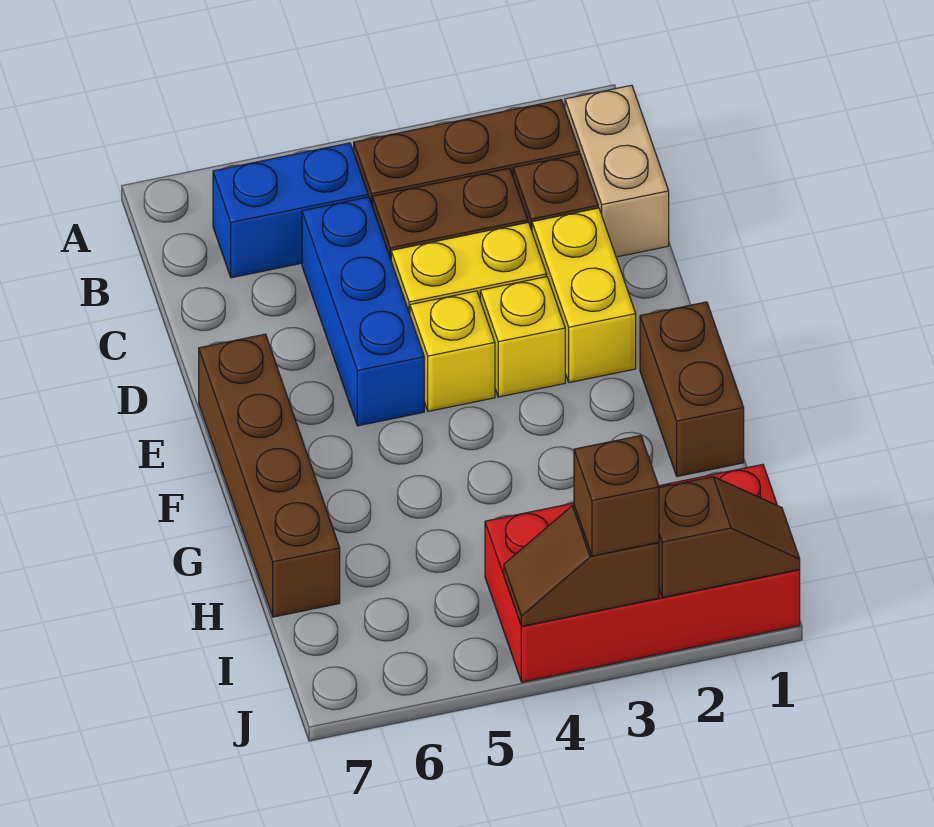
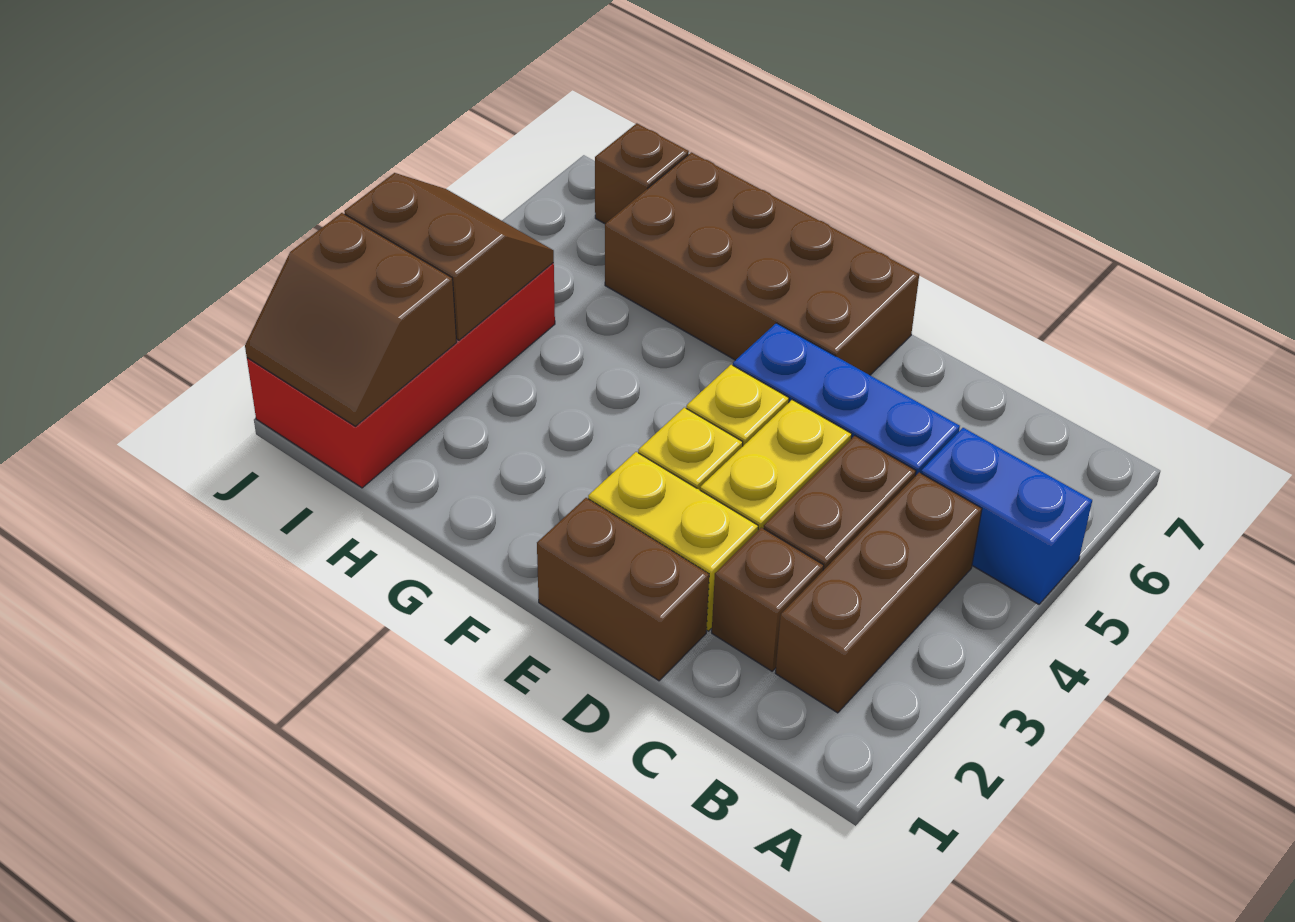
tan brick B1:C1 level 1 -> none
blue brick B5:B6 level 1 -> blue brick A5:B5 level 1
brown brick E7:H7 level 1 -> brown brick E6:H7 level 1
brown brick F1:G1 level 1 -> brown brick D1:E1 level 1
brown slope J1:J2 level 2 top 2 -> brown slope I1:J2 level 2 top 2
brown slope J3:J4 level 2 top 3 -> brown slope I3:J4 level 2 top 3
brown brick J3 level 3 -> brown brick I7 level 1

